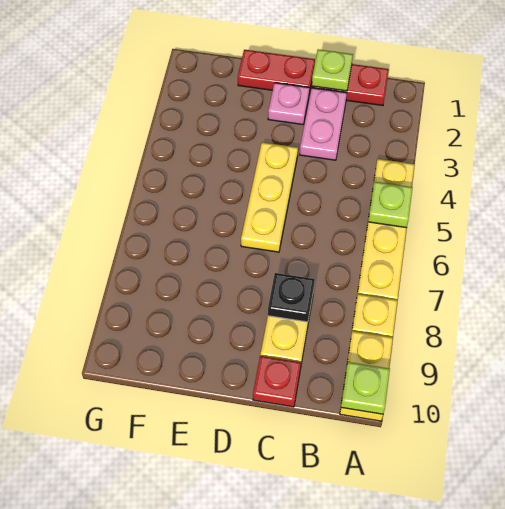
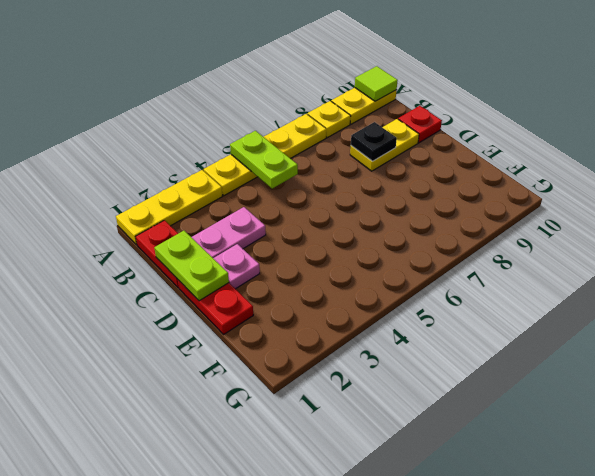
lime plate A5 level 2 -> lime plate A5:B5 level 2
lime plate A10 level 2 -> lime tile A10 level 2
lime plate C1 level 2 -> lime plate C1:D1 level 2
yellow plate D4:D6 level 1 -> yellow plate A1:A3 level 1

